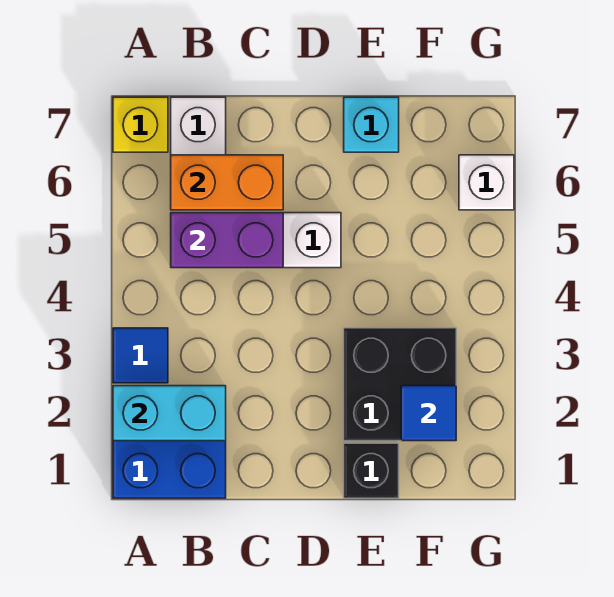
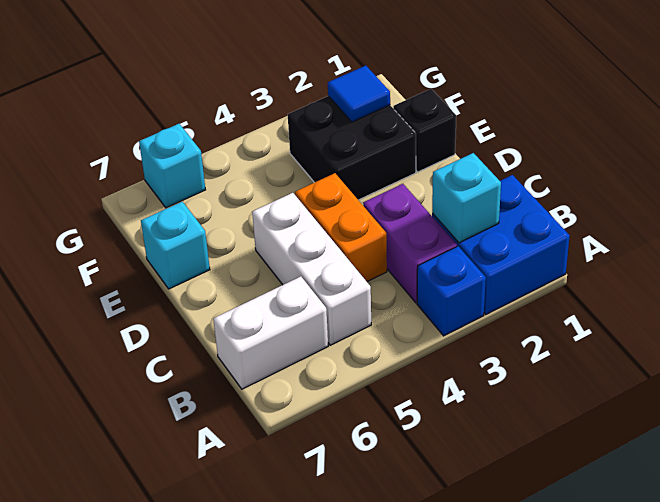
cyan brick A2:B2 level 2 -> cyan brick B2 level 2
blue tile A3 level 1 -> blue brick A3 level 1
yellow brick A7 level 1 -> none
purple brick B5:C5 level 2 -> purple brick B3:C3 level 1
orange brick B6:C6 level 2 -> orange brick C4:D4 level 1
white brick G6 level 1 -> cyan brick G6 level 1

